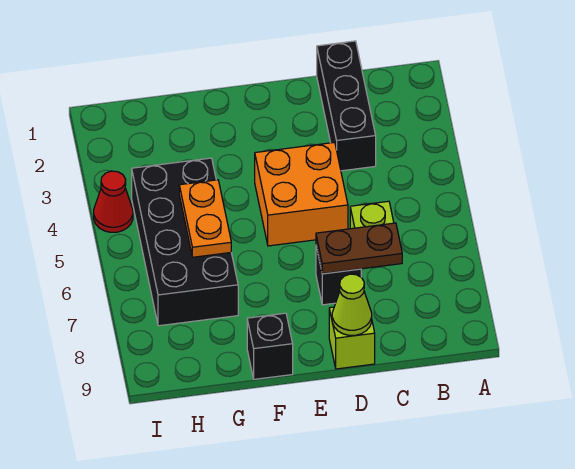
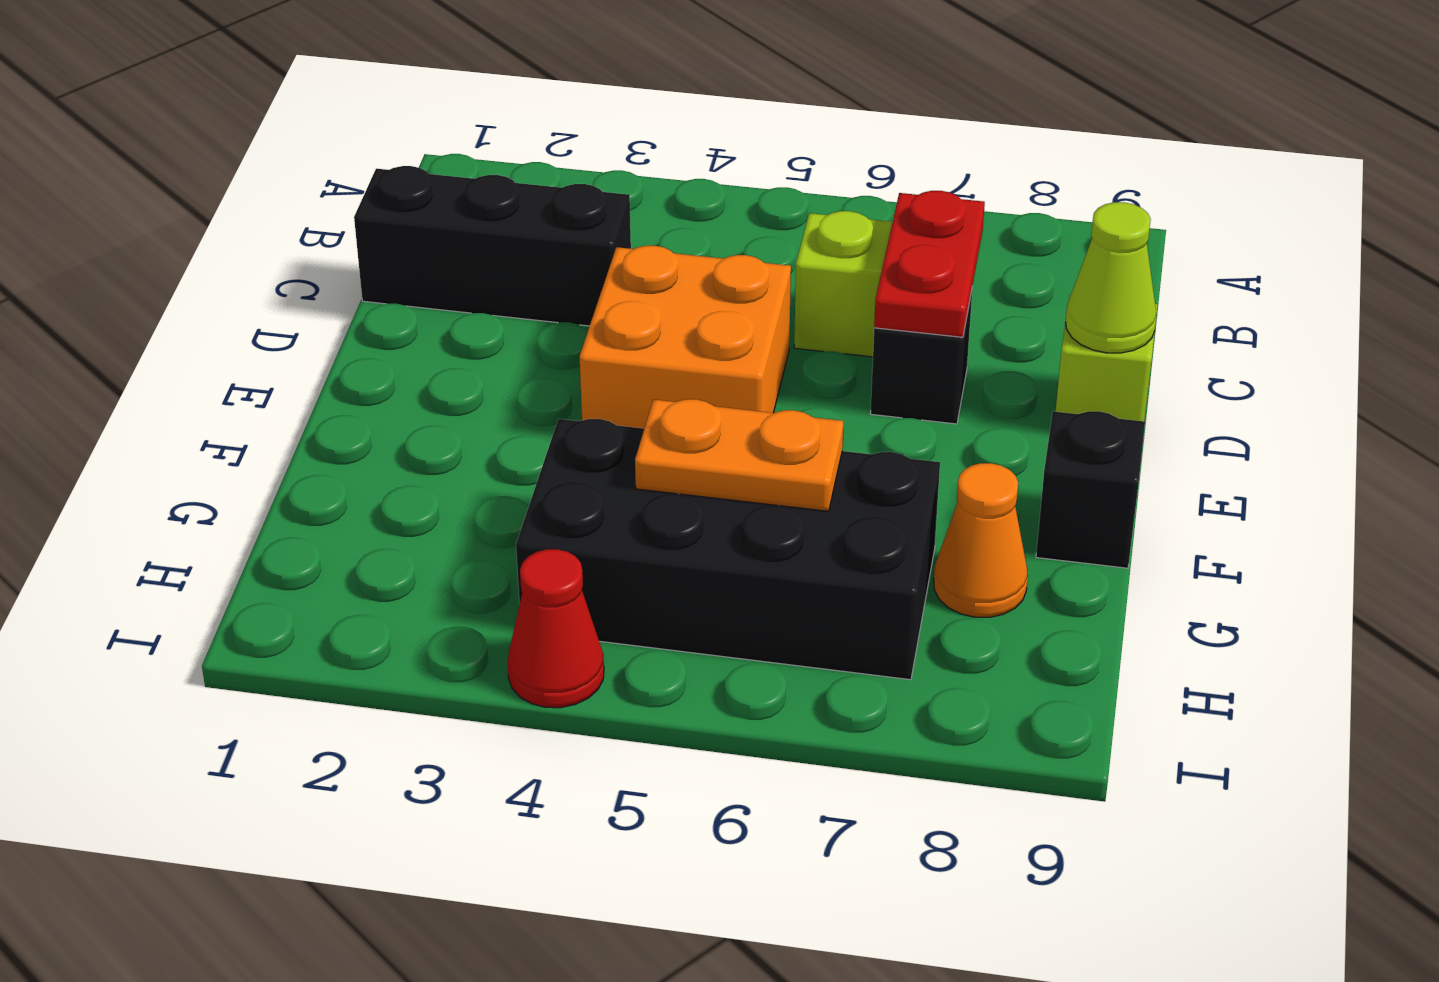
brown plate C7:D7 level 2 -> red plate C7:D7 level 2
none -> orange cone G8 level 1

